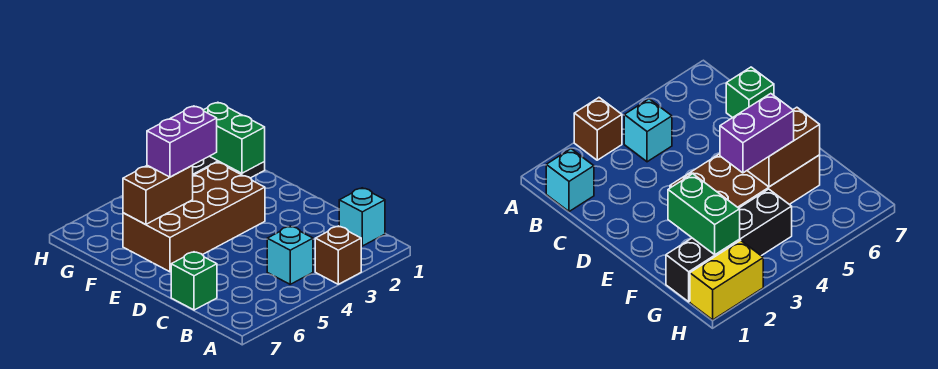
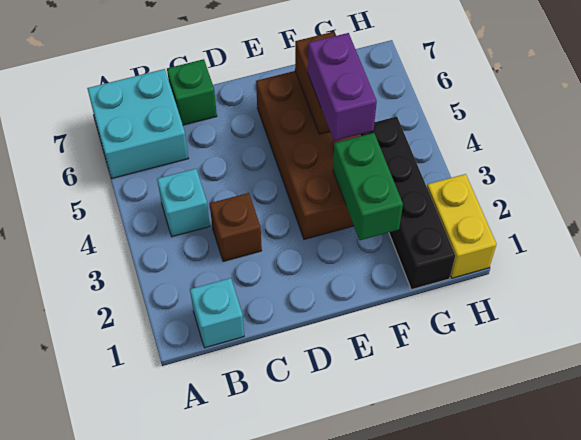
brown brick A3 level 1 -> brown brick C3 level 1
none -> cyan brick A6:B7 level 1
green brick F2:G2 level 2 -> green brick F2:F3 level 2

